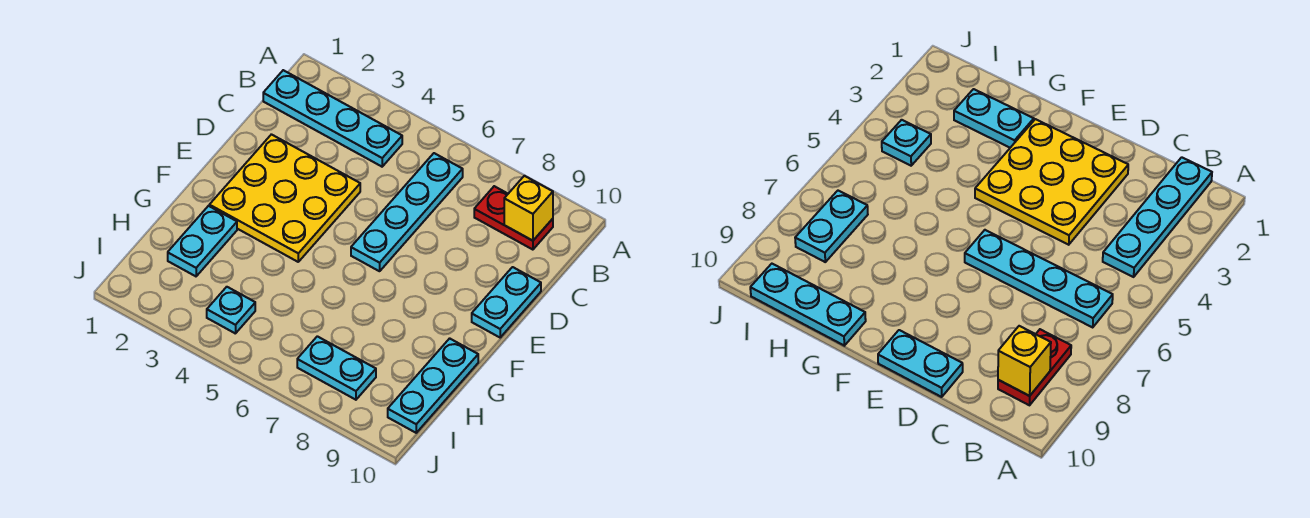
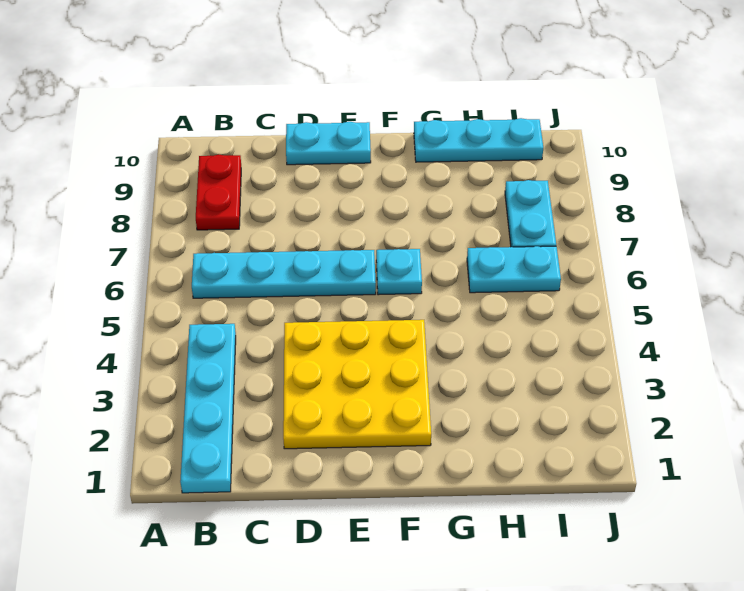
yellow brick B9 level 2 -> none
cyan plate G2:H2 level 1 -> cyan plate H6:I6 level 1
cyan plate I4 level 1 -> cyan plate F6 level 1

